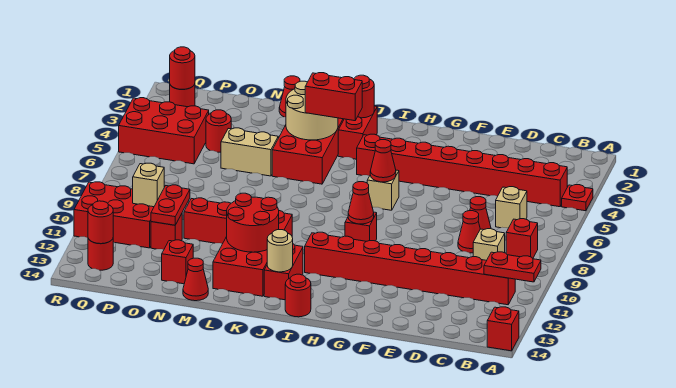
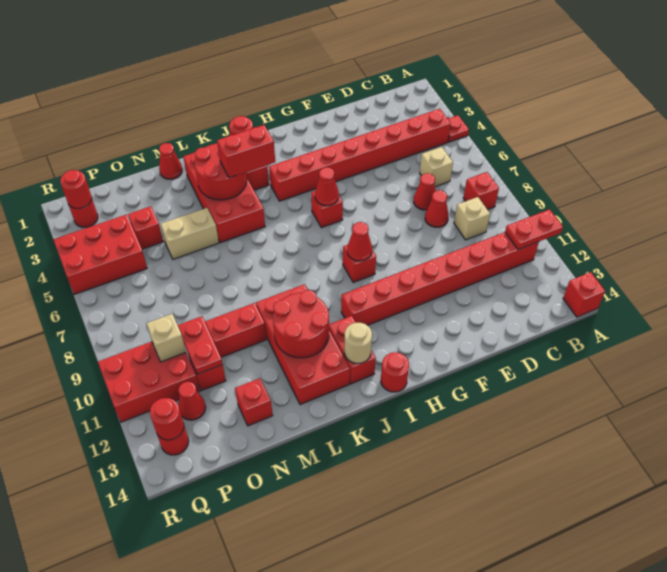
tan brick H6 level 1 -> red brick H6 level 1
tan round brick K3:L4 level 2 -> red round brick K3:L4 level 2
red cone M14 level 1 -> red cone P12 level 1
red round brick O4 level 1 -> red brick O4 level 1

